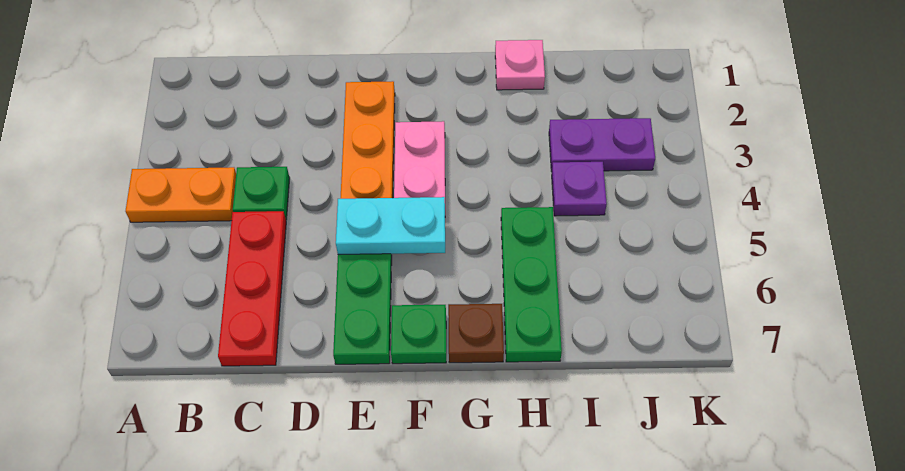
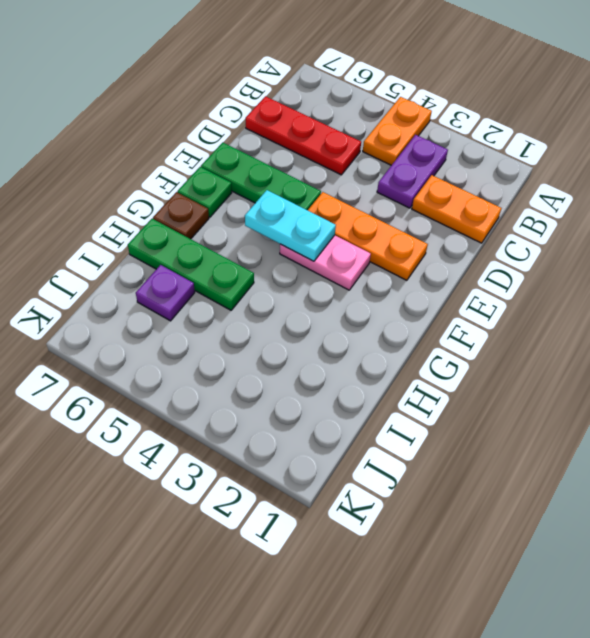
none -> orange plate C1:C2 level 1
green plate C4 level 1 -> none
cyan plate E5:F5 level 2 -> cyan plate F4:F5 level 2
pink plate H1 level 1 -> none
purple plate I3:J3 level 1 -> purple plate B3:C3 level 1
purple plate I4 level 1 -> purple plate I6 level 1

